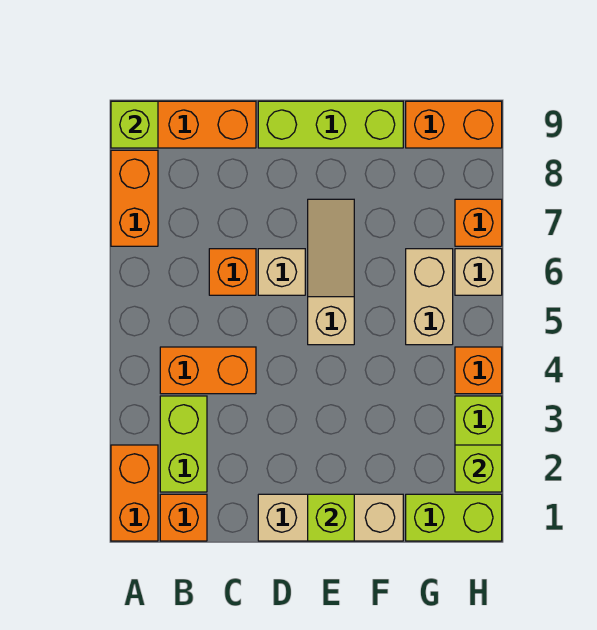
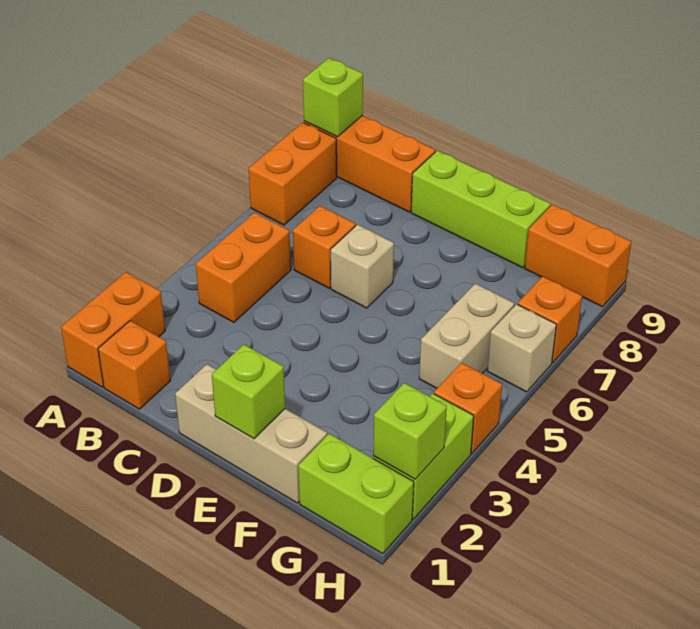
lime brick B2:B3 level 1 -> none
orange brick B4:C4 level 1 -> orange brick B4:B5 level 1
tan slope E5:E7 level 1 top 5 -> none

